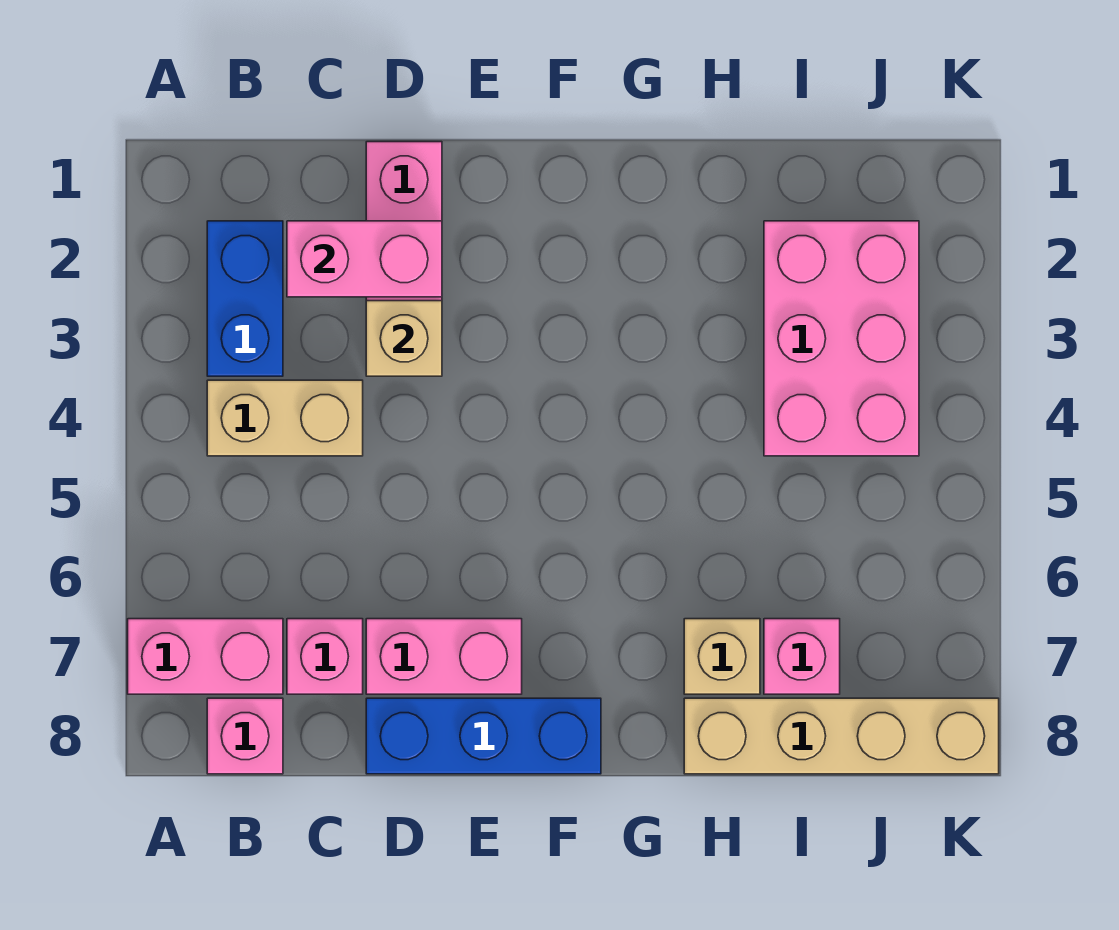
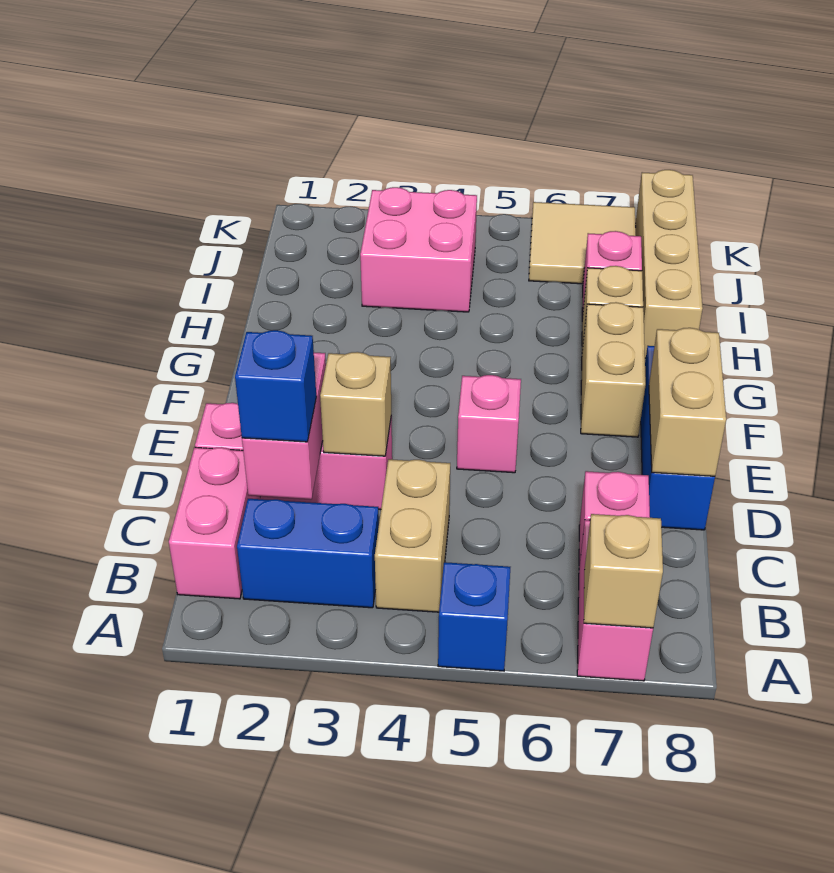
none -> blue brick A5 level 1
none -> tan brick A7 level 2
pink brick B8 level 1 -> pink brick E5 level 1
none -> blue brick C2 level 3
pink brick D7:E7 level 1 -> pink brick B1:C1 level 1
none -> tan brick D8:E8 level 2
none -> tan brick F7:G7 level 1
pink brick I2:J4 level 1 -> pink brick I3:J4 level 1
none -> tan tile J6:K7 level 1

